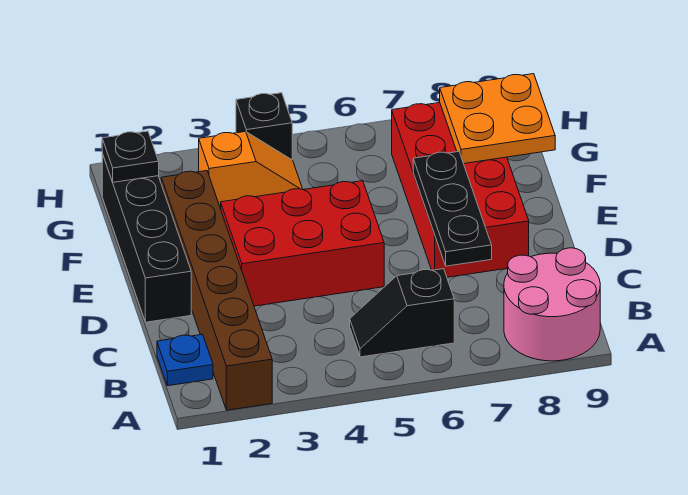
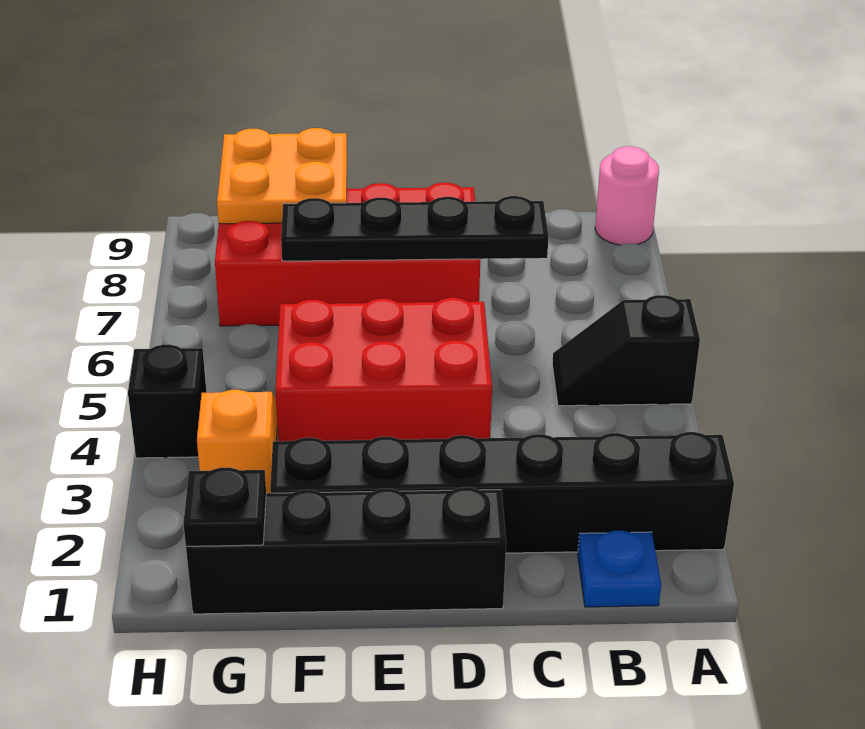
brown brick A2:F2 level 1 -> black brick A2:F2 level 1
pink round brick A8:B9 level 1 -> pink round brick A9 level 1
black slope B5:B6 level 1 top 6 -> black slope A5:B5 level 1 top A
black plate C7:E7 level 2 -> black plate C7:F7 level 2
red brick D3:E5 level 1 -> red brick D4:F5 level 1

